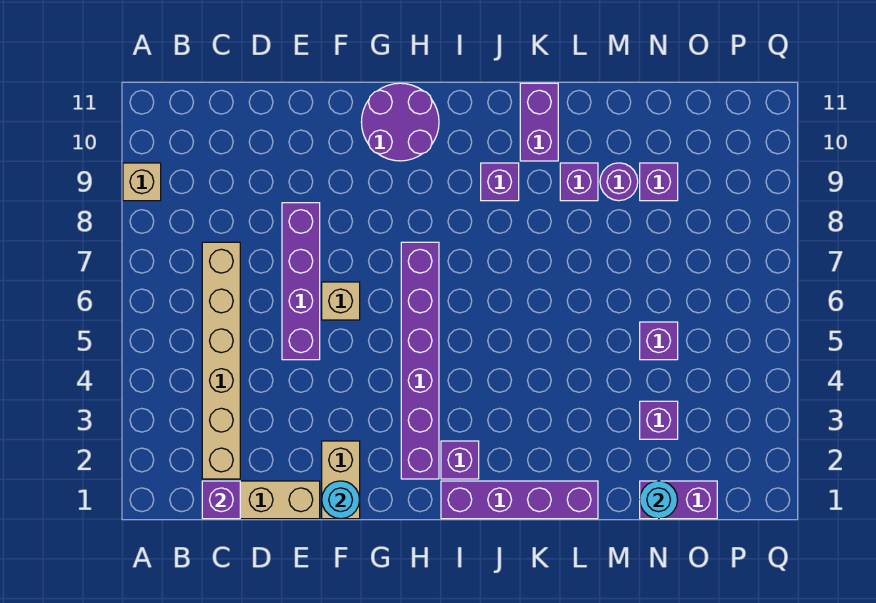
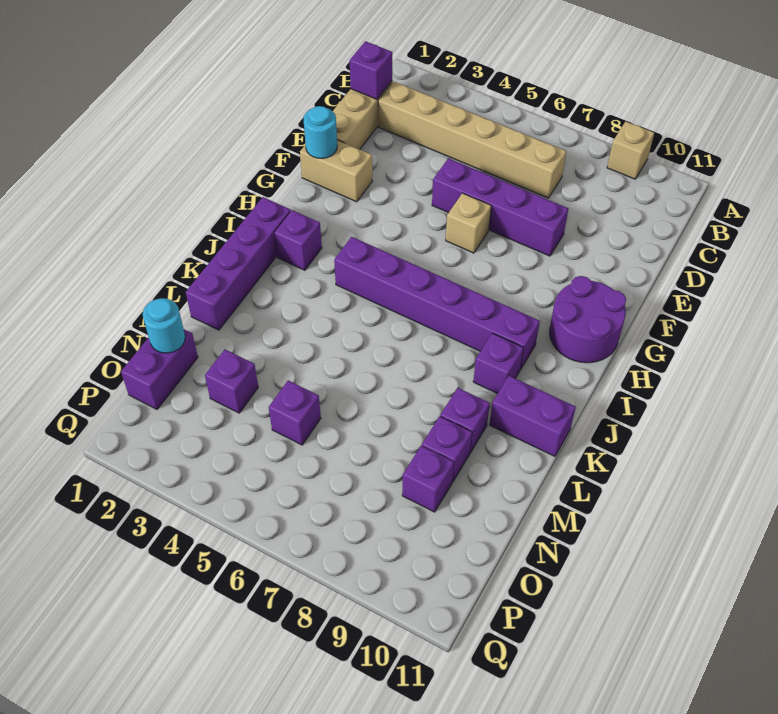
purple brick H2:H7 level 1 -> purple brick I4:I9 level 1
purple round brick M9 level 1 -> purple brick M9 level 1

